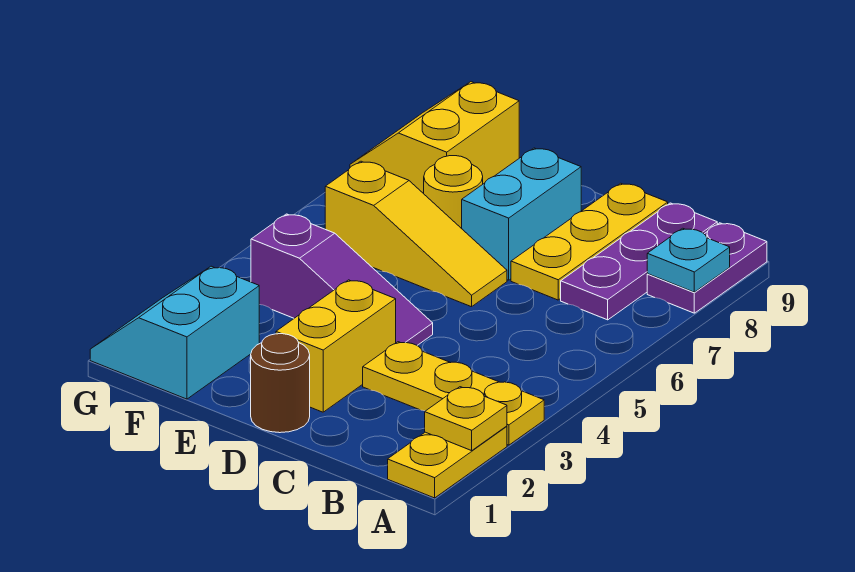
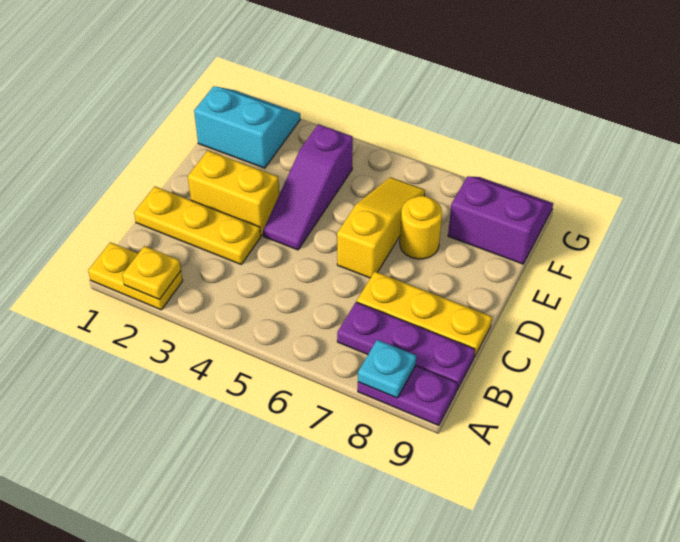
yellow plate A3:C3 level 1 -> yellow plate C1:C3 level 1
brown round brick D1 level 1 -> none
yellow slope D6:F6 level 1 top F -> yellow slope D6:F6 level 1 top D
cyan brick D7:D8 level 1 -> none
yellow slope F8:G9 level 1 top F -> purple slope F8:G9 level 1 top F

